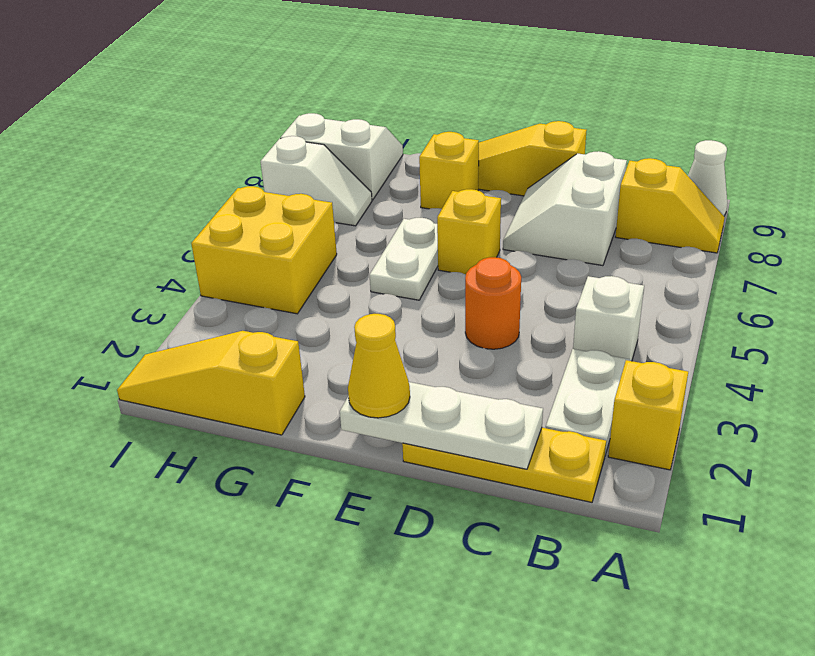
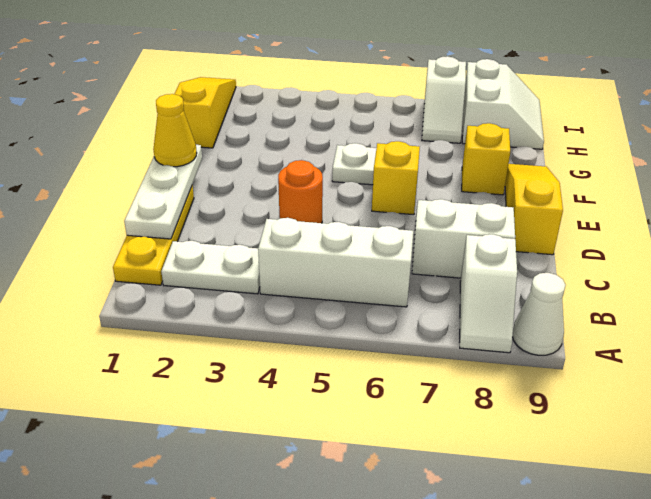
yellow brick A2 level 1 -> none
yellow slope A8:B8 level 1 top B -> white slope A8:B8 level 1 top B
white brick B4 level 1 -> white brick B4:B6 level 1
yellow brick H4:I5 level 1 -> none

